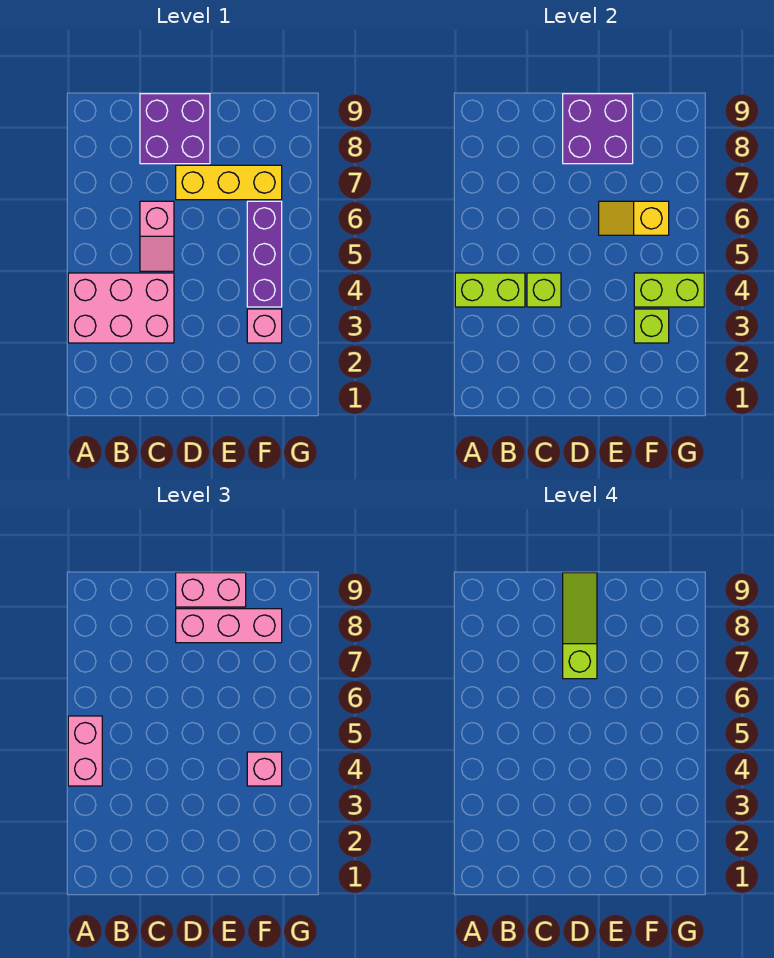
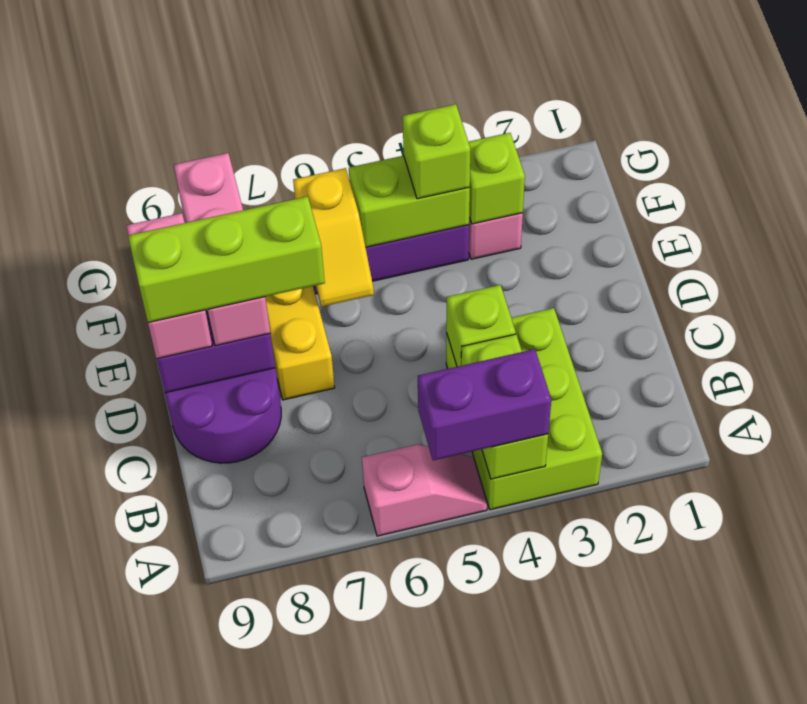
pink brick A3:C4 level 1 -> lime brick A3:C4 level 1
pink brick A4:A5 level 3 -> purple brick A4:A5 level 3
pink slope C5:C6 level 1 top 6 -> pink slope A5:A6 level 1 top 6
purple brick C8:D9 level 1 -> purple round brick C8:D9 level 1
lime slope D7:D9 level 4 top 7 -> lime brick D7:D9 level 4
lime brick F4:G4 level 2 -> lime brick F4:F5 level 2
pink brick F4 level 3 -> lime brick F4 level 3

